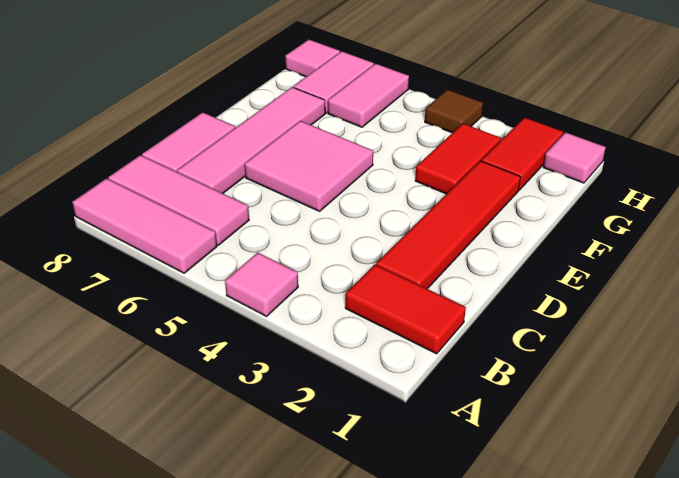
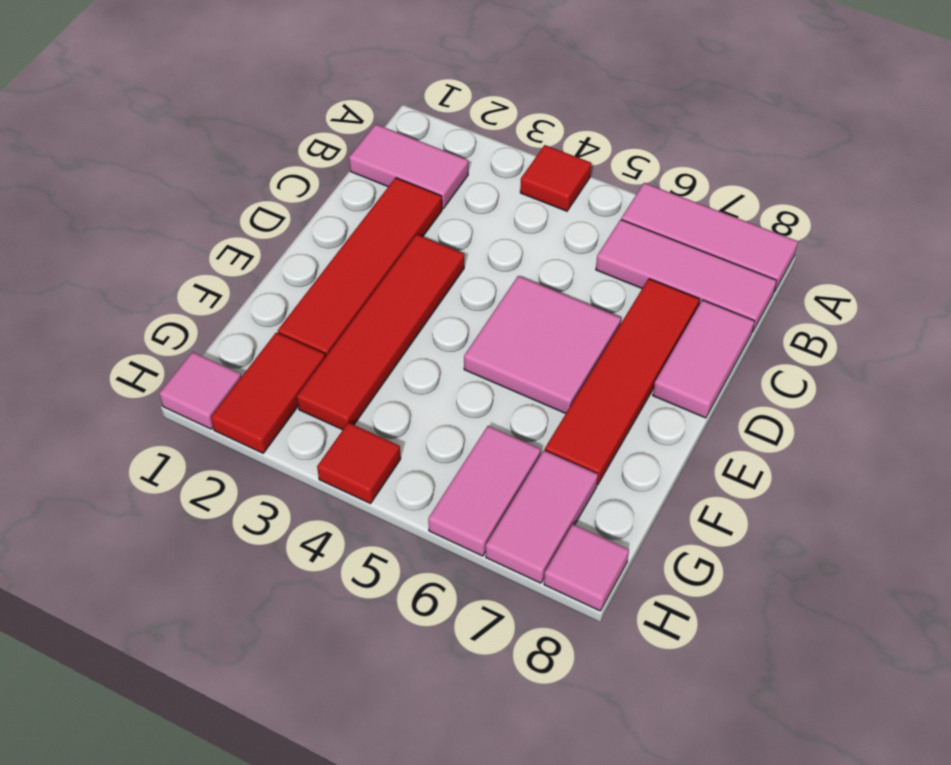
pink tile A4 level 1 -> red tile A4 level 1
red tile B1:B2 level 1 -> pink tile B1:B2 level 1
pink tile C7:F7 level 1 -> red tile C7:F7 level 1
red tile F3:G3 level 1 -> red tile D3:G3 level 1
brown tile H4 level 1 -> red tile H4 level 1

